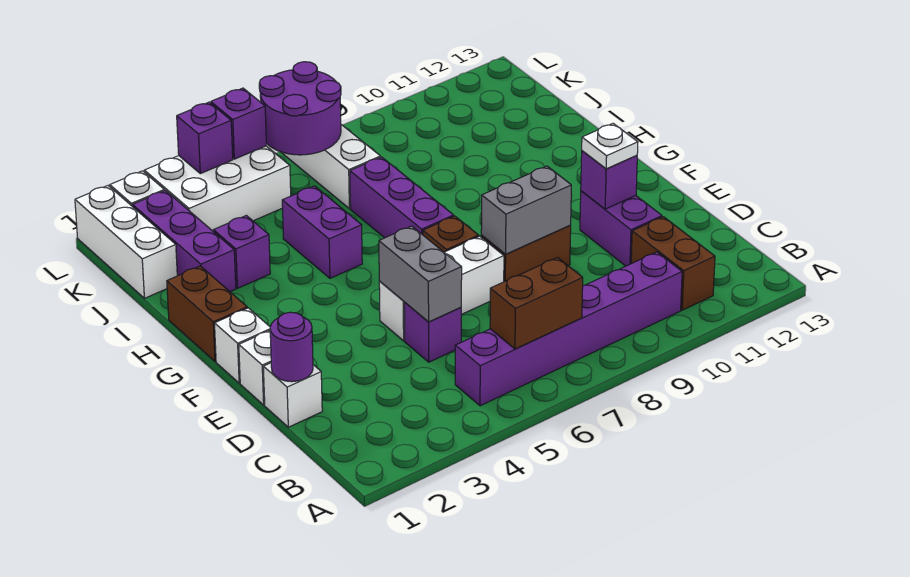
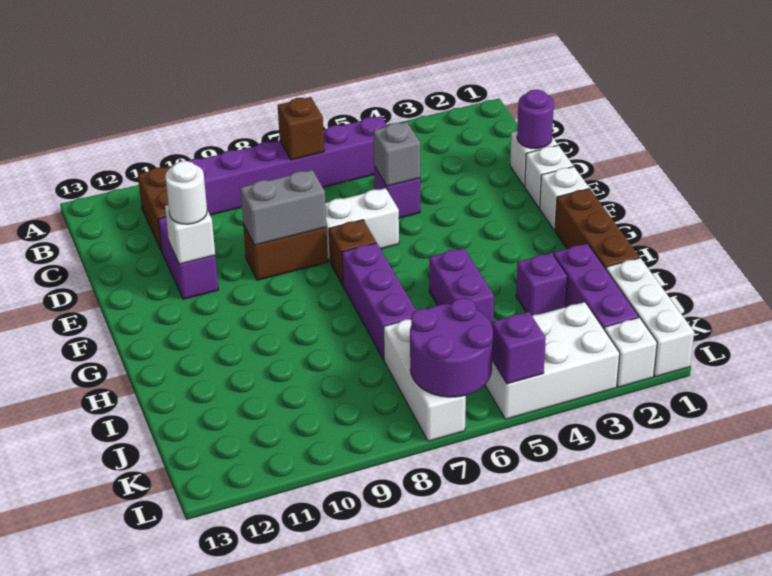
brown brick B6:B7 level 2 -> brown brick B7 level 2
grey brick D5:E5 level 2 -> grey brick D5 level 2
white brick E5:E7 level 1 -> white brick E6:E7 level 1
purple brick E11 level 2 -> white brick E11 level 2
white plate E11 level 3 -> white round brick E11 level 3
brown brick G1:H1 level 1 -> brown brick G1:I1 level 1
purple brick L4 level 2 -> none

